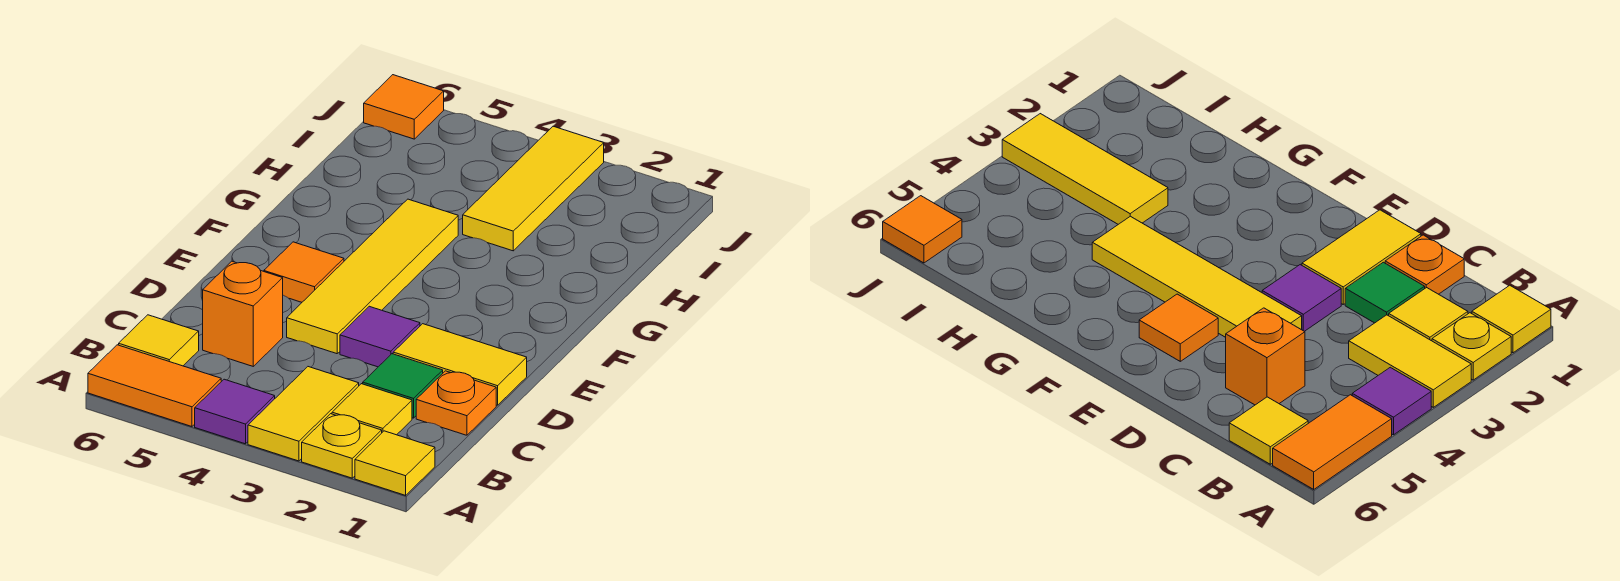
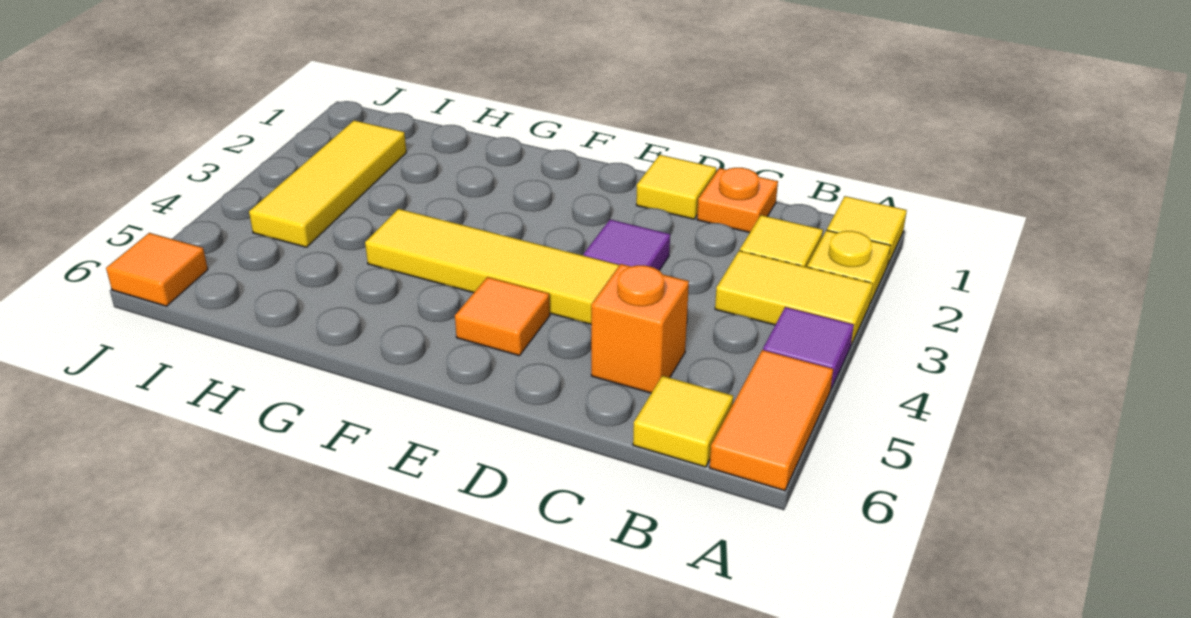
green tile C2 level 1 -> none
yellow tile D1:D2 level 1 -> yellow tile D1 level 1
yellow tile H3:J3 level 1 -> yellow tile I2:I4 level 1

